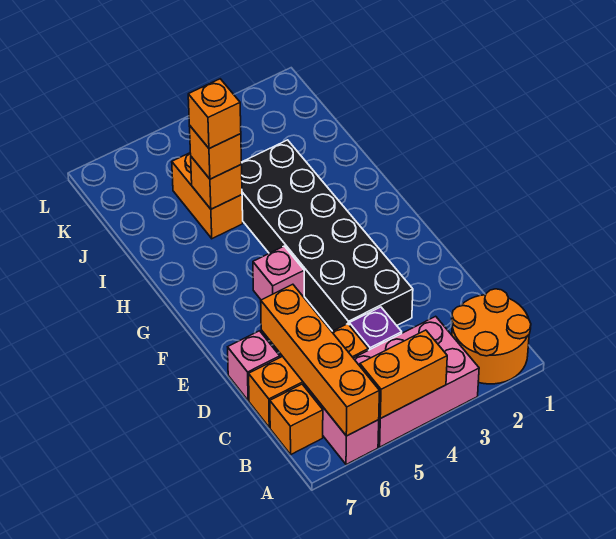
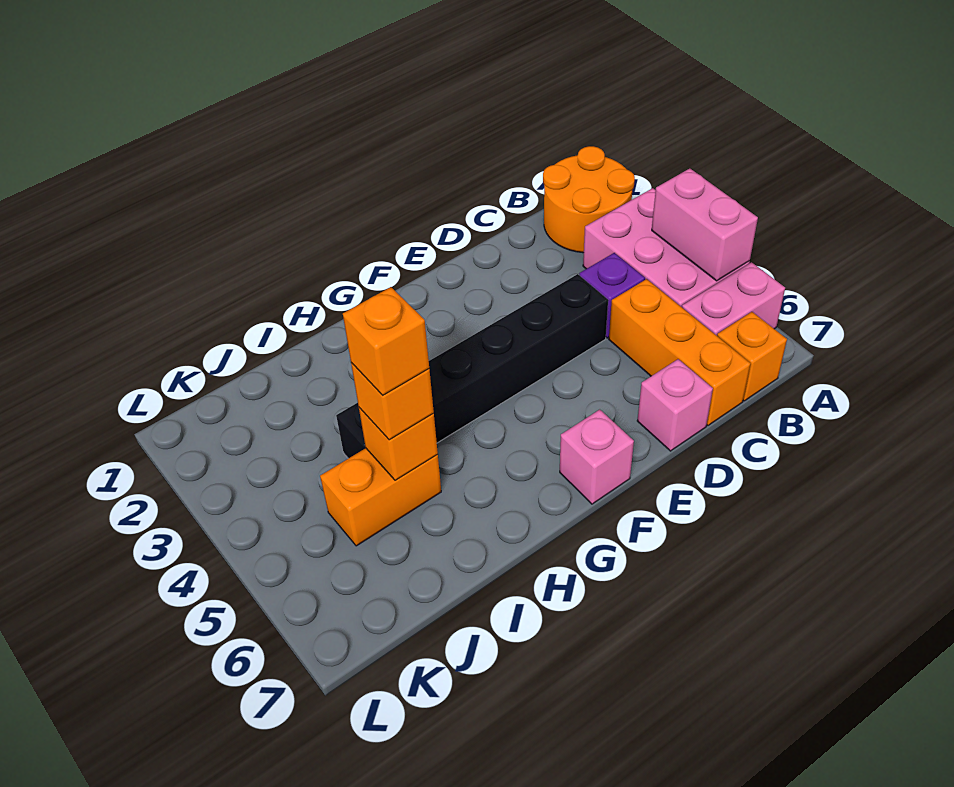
orange brick A4:A5 level 2 -> pink brick A4:A5 level 2
orange brick A6:D6 level 2 -> none
black brick D3:I4 level 1 -> black brick D4:I4 level 1
pink brick F5 level 1 -> pink brick F7 level 1

